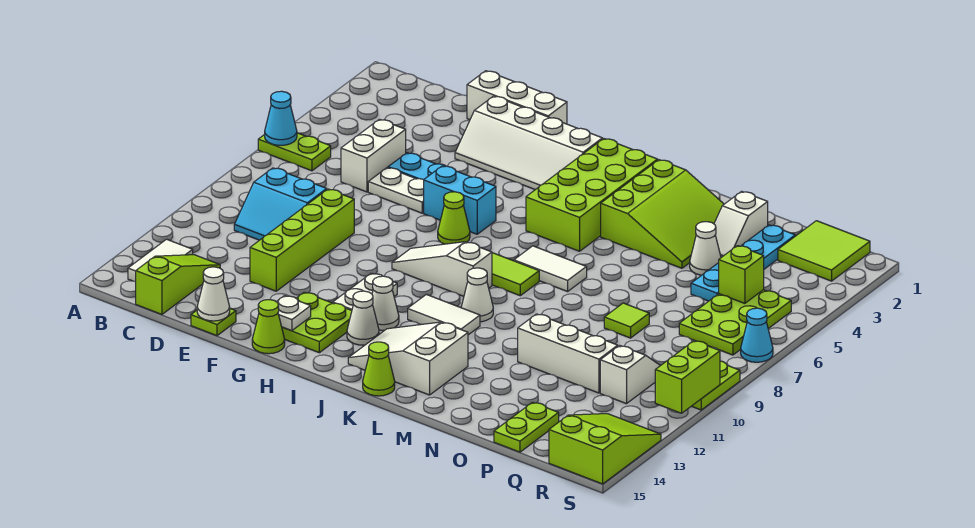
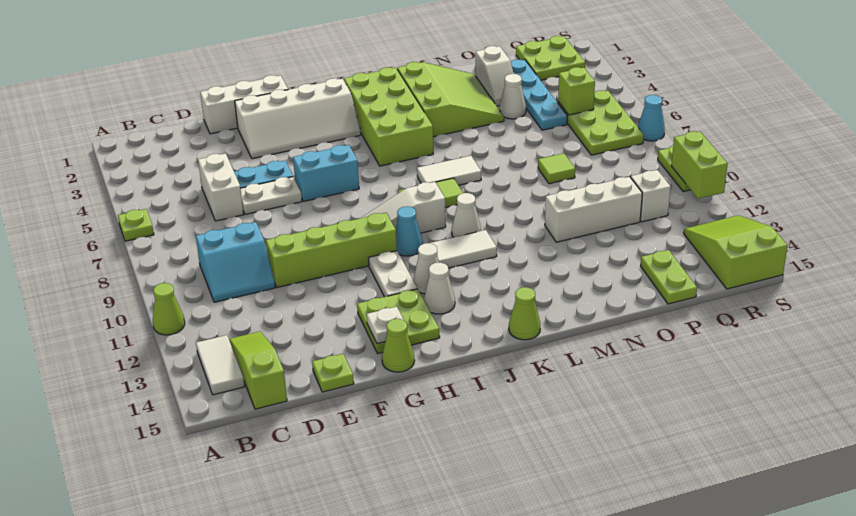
lime plate A6:B6 level 1 -> lime plate A6 level 1
cyan cone A6 level 2 -> cyan cone I10 level 1
lime brick E9:E12 level 1 -> lime brick E10:H10 level 1
white cone E15 level 2 -> none
lime cone H7 level 1 -> lime cone A11 level 1
white slope J13:L14 level 1 top L -> none
lime tile Q1:R2 level 1 -> lime plate Q1:R2 level 1

